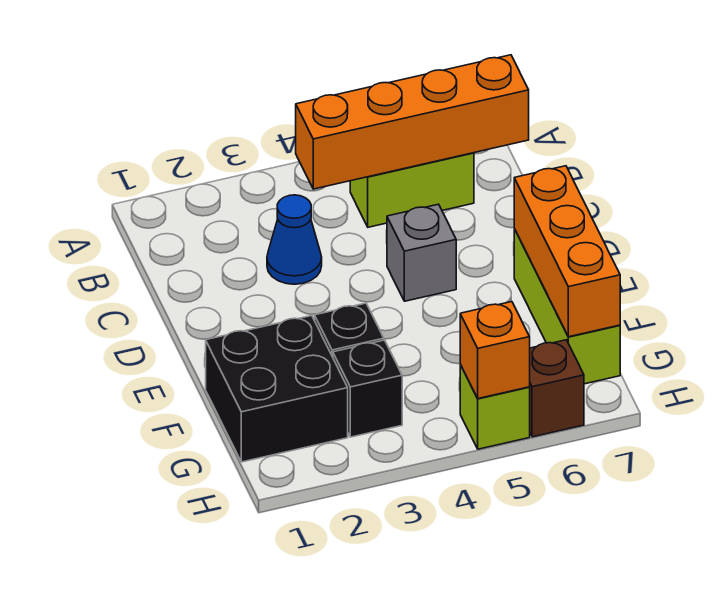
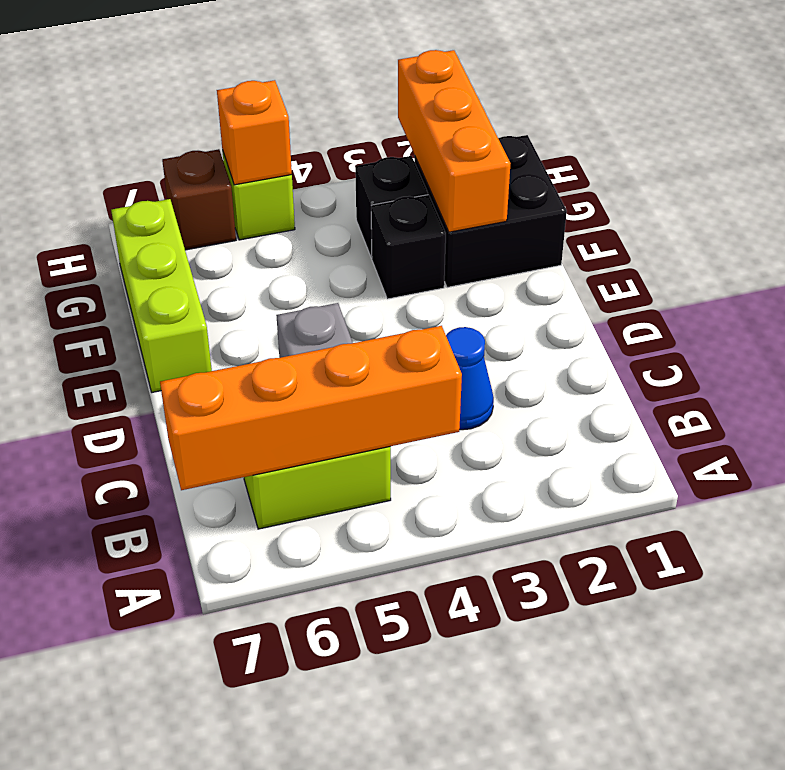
orange brick E7:G7 level 2 -> orange brick F2:H2 level 2

